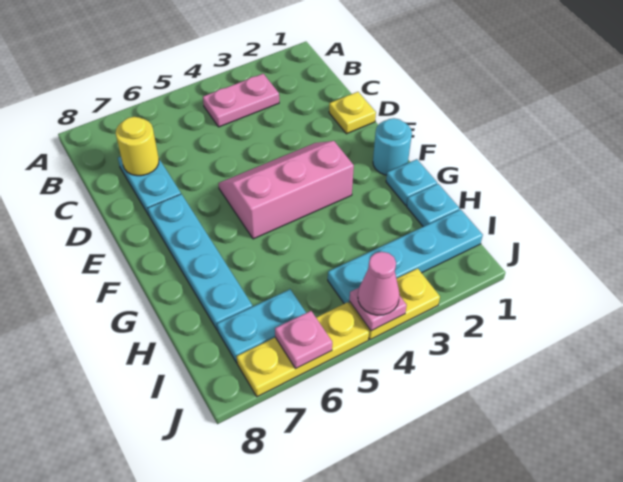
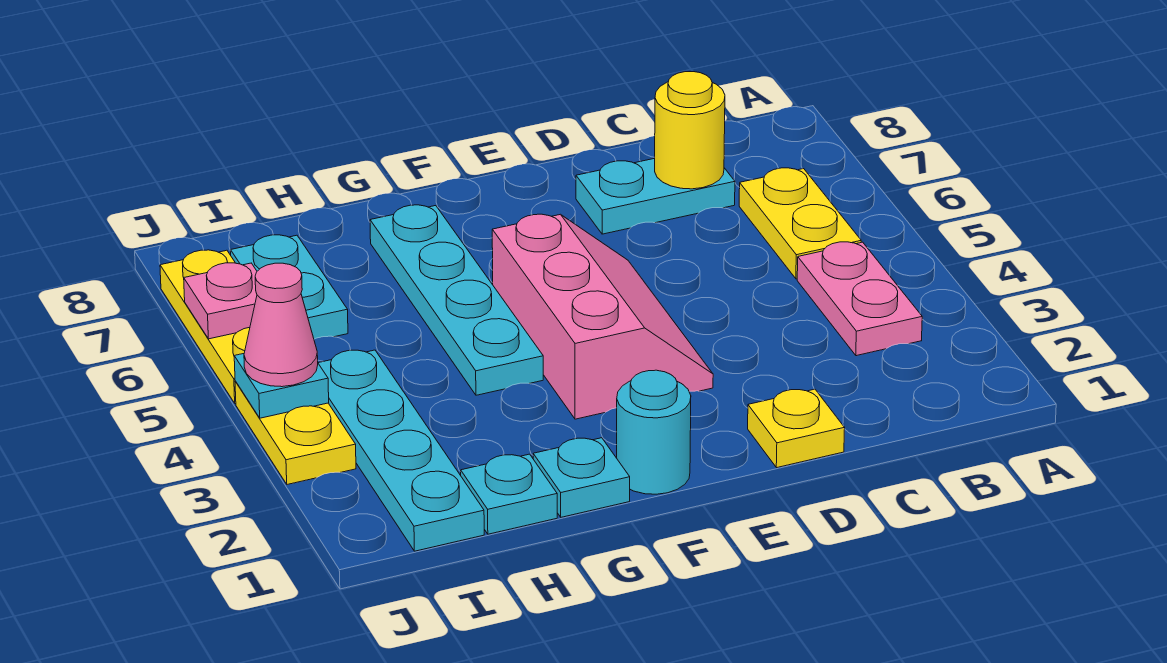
none -> yellow plate B5:B6 level 1
cyan plate E7:H7 level 1 -> cyan plate G4:G7 level 1
pink plate J4 level 2 -> cyan plate J4 level 2

